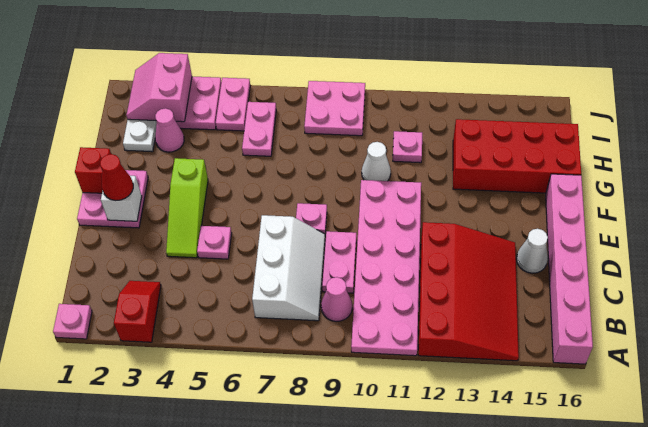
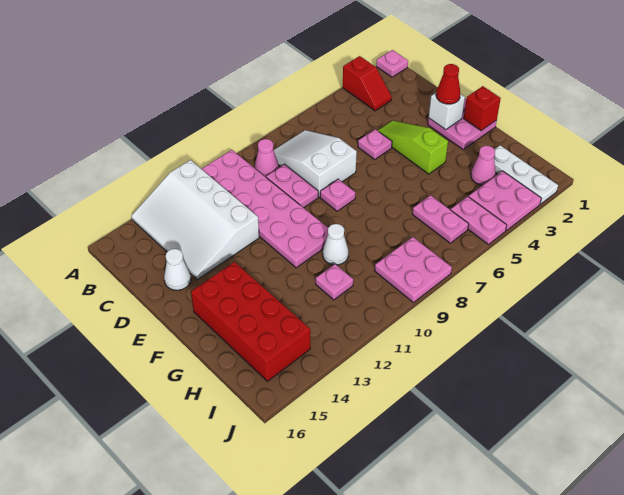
red slope A12:D14 level 1 top 12 -> white slope A12:D14 level 1 top 12
pink brick A16:F16 level 1 -> none
white slope B7:D8 level 1 top 7 -> white slope B7:D8 level 1 top D
red brick G13:H16 level 1 -> red brick F14:I15 level 1
pink slope I2:J3 level 2 top 3 -> none

